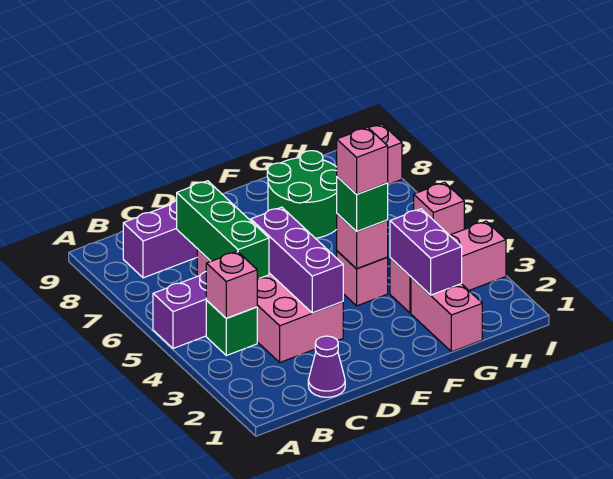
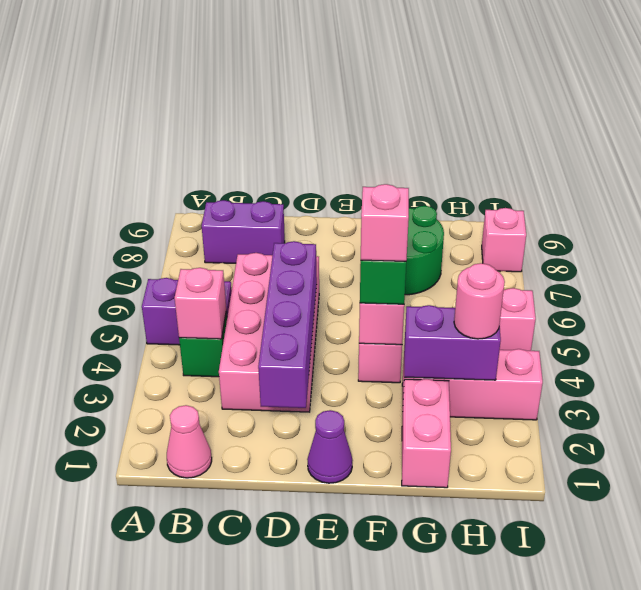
none -> pink cone B1 level 1
purple cone C1 level 1 -> purple cone E1 level 1
green brick C5:C7 level 2 -> none
purple brick D3:D5 level 2 -> purple brick D2:D5 level 2
purple brick G2:G3 level 2 -> purple brick G3:H3 level 2
none -> pink round brick H3 level 3

